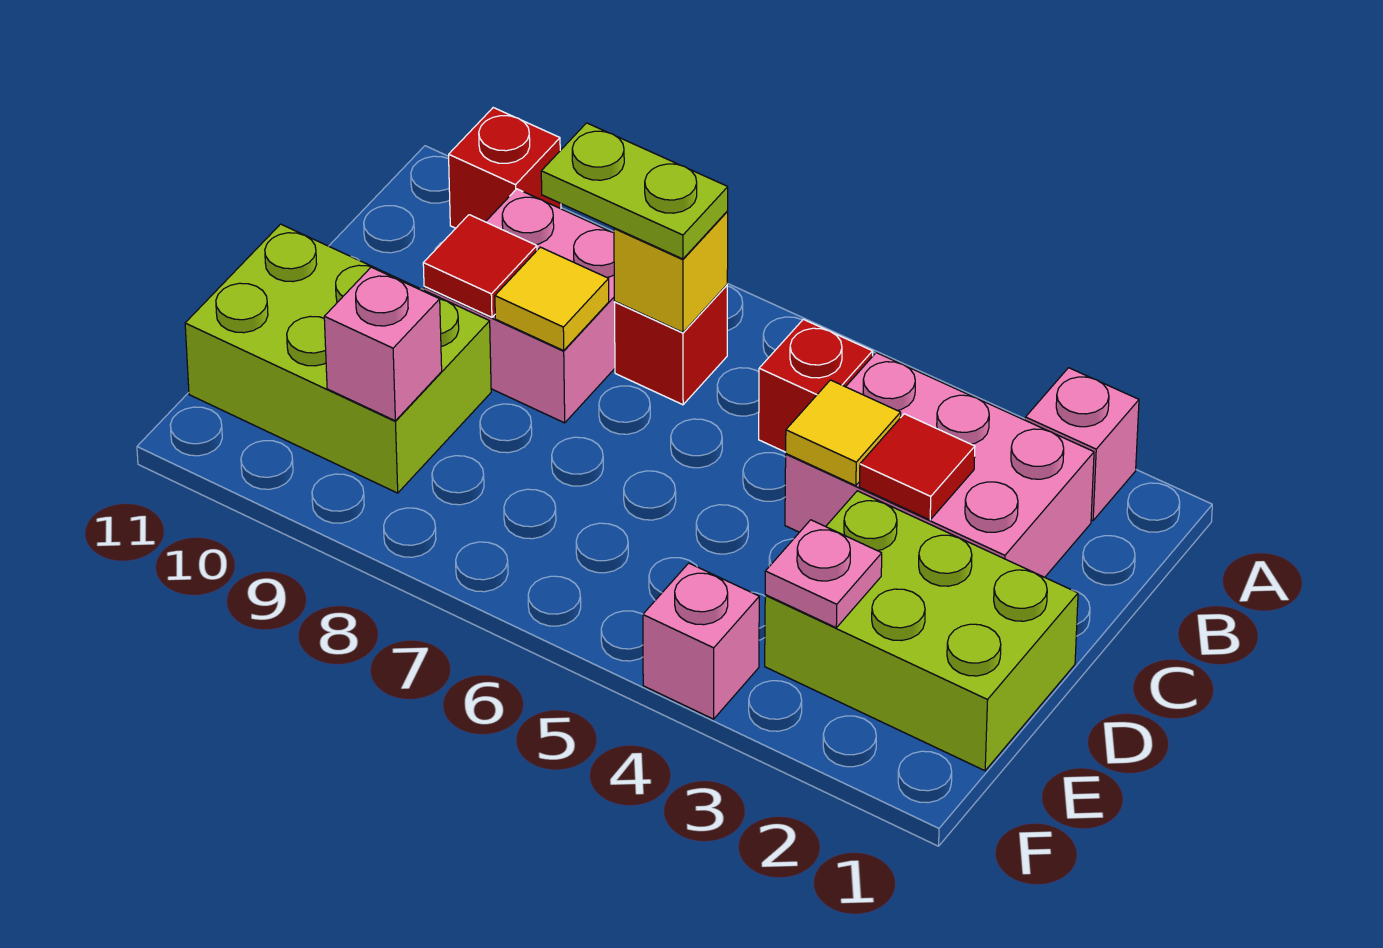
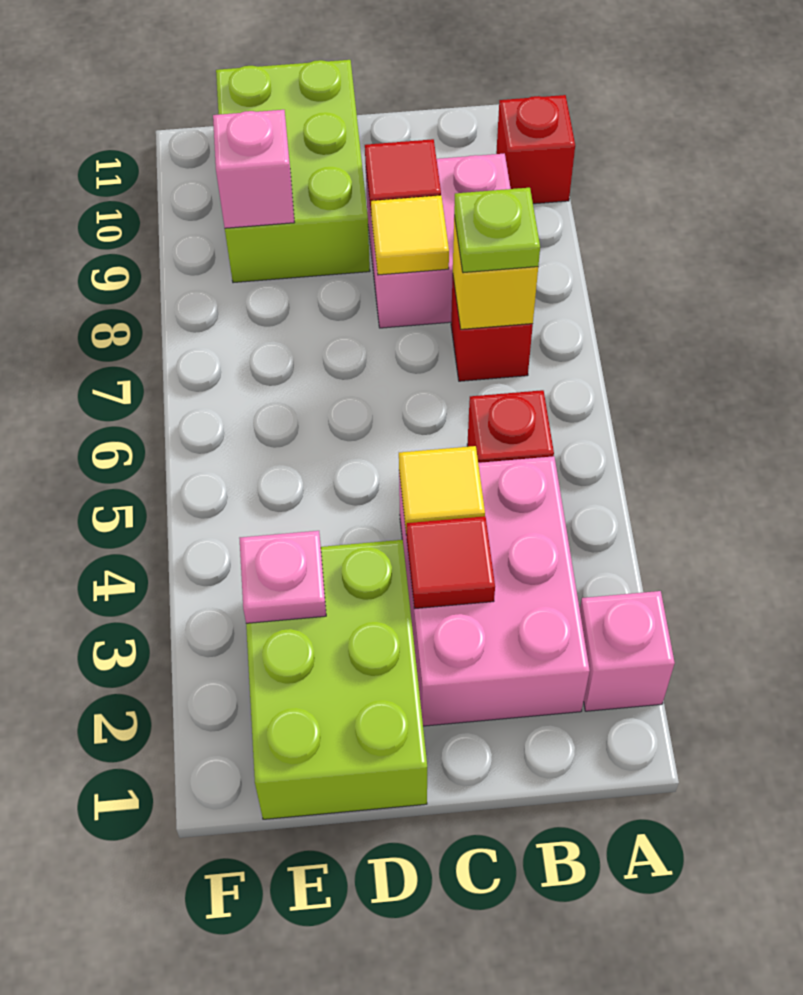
lime plate B7:B8 level 3 -> lime plate B7 level 3
pink brick F4 level 1 -> none

